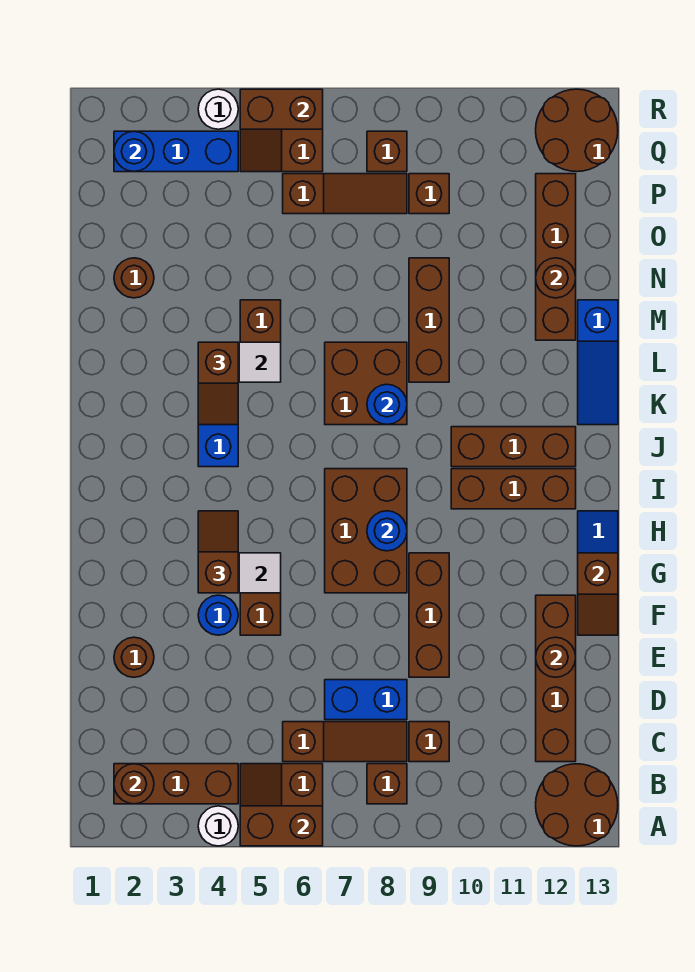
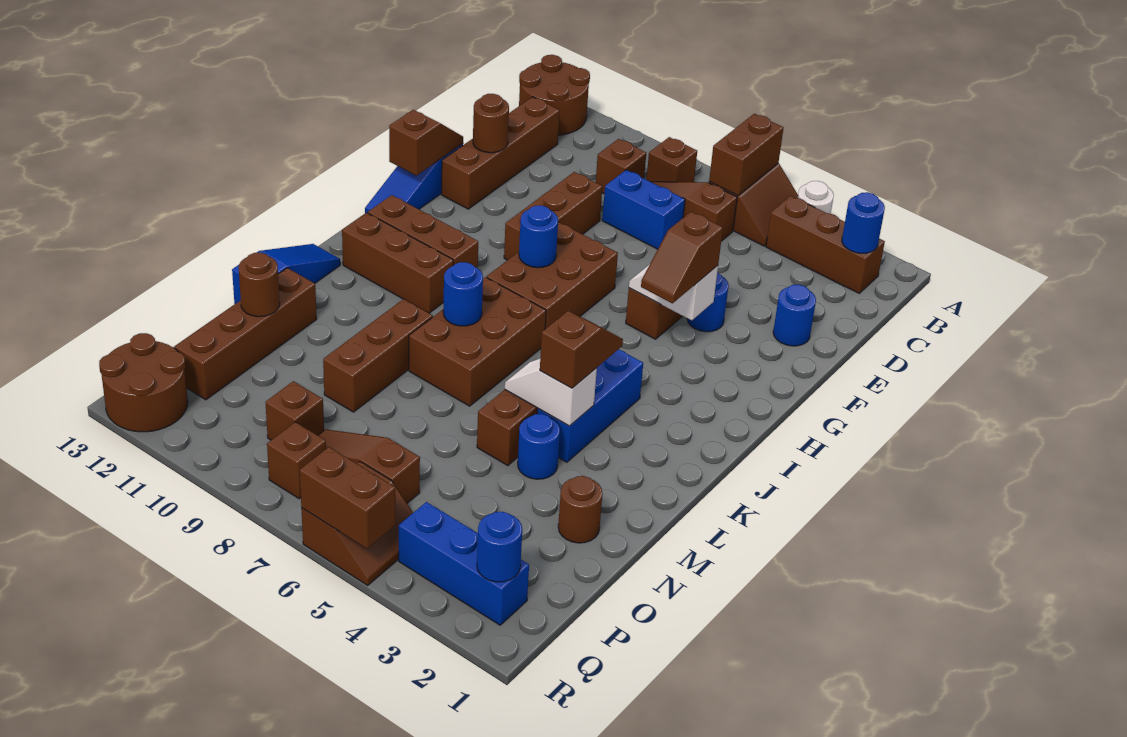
brown brick A5:A6 level 2 -> brown brick A6:B6 level 2
brown round brick B2 level 2 -> blue round brick B2 level 2
brown round brick E2 level 1 -> blue round brick E2 level 1
brown brick K7:L8 level 1 -> brown brick J7:L8 level 1
none -> blue round brick M4 level 1
white round brick R4 level 1 -> none

